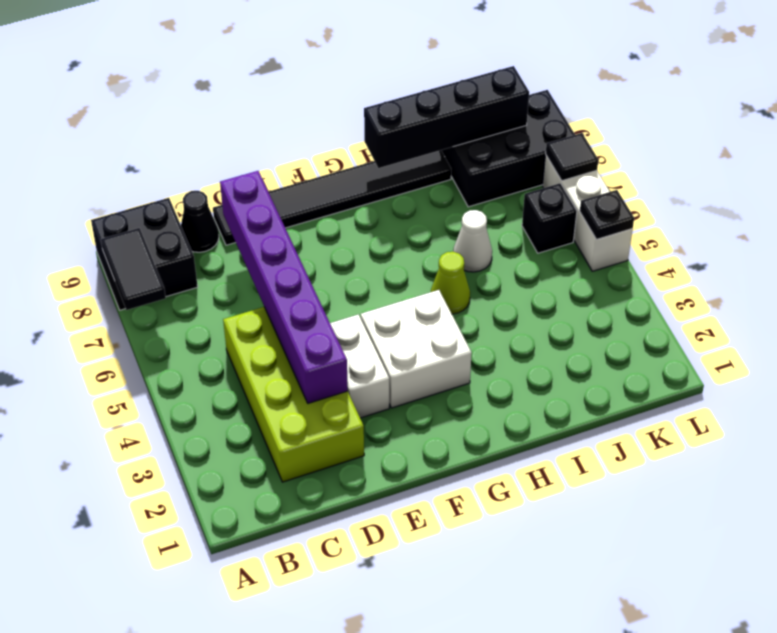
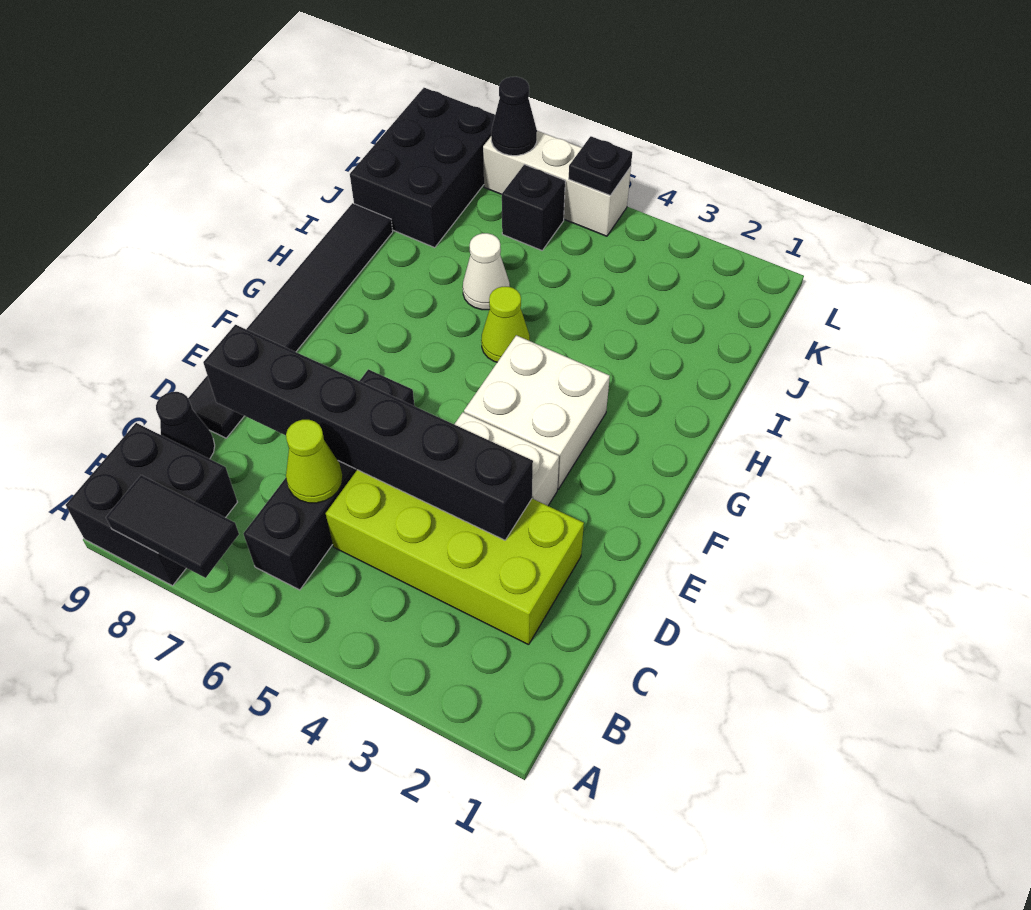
none -> lime cone C6 level 2
purple brick D3:D8 level 2 -> black brick D3:D8 level 2
black brick H9:K9 level 2 -> black brick B6:E6 level 1
black tile L7 level 2 -> black cone L7 level 2

